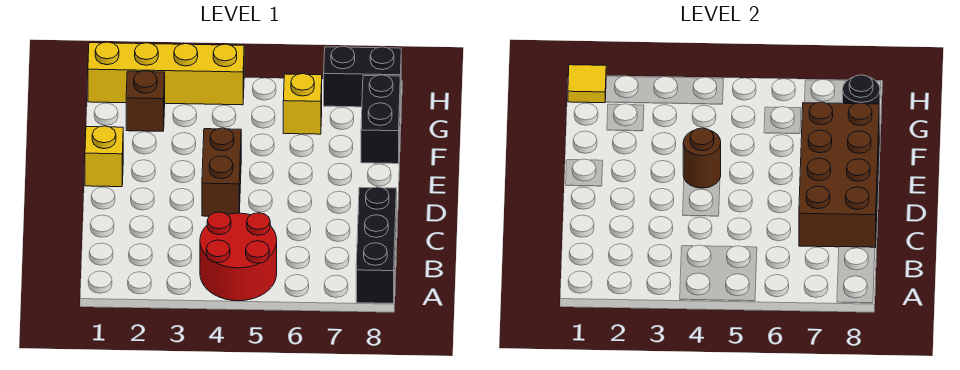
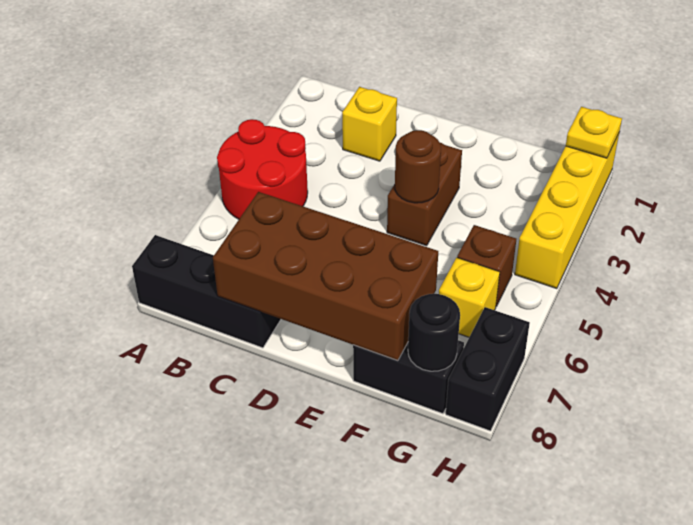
brown brick D4:E4 level 1 -> brown brick E3:E4 level 1
yellow brick E1 level 1 -> yellow brick C2 level 1
brown brick G2 level 1 -> brown brick G5 level 1
yellow tile H1 level 2 -> yellow plate H1 level 2

